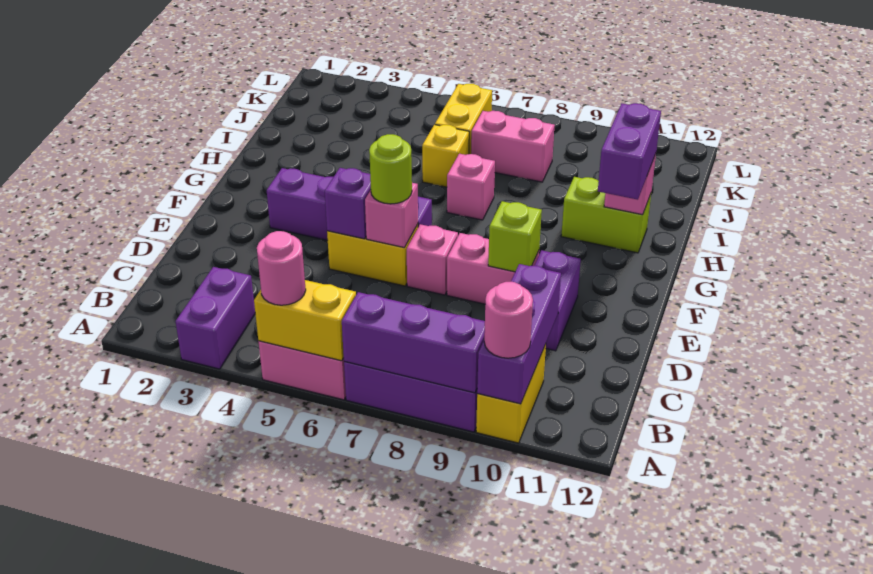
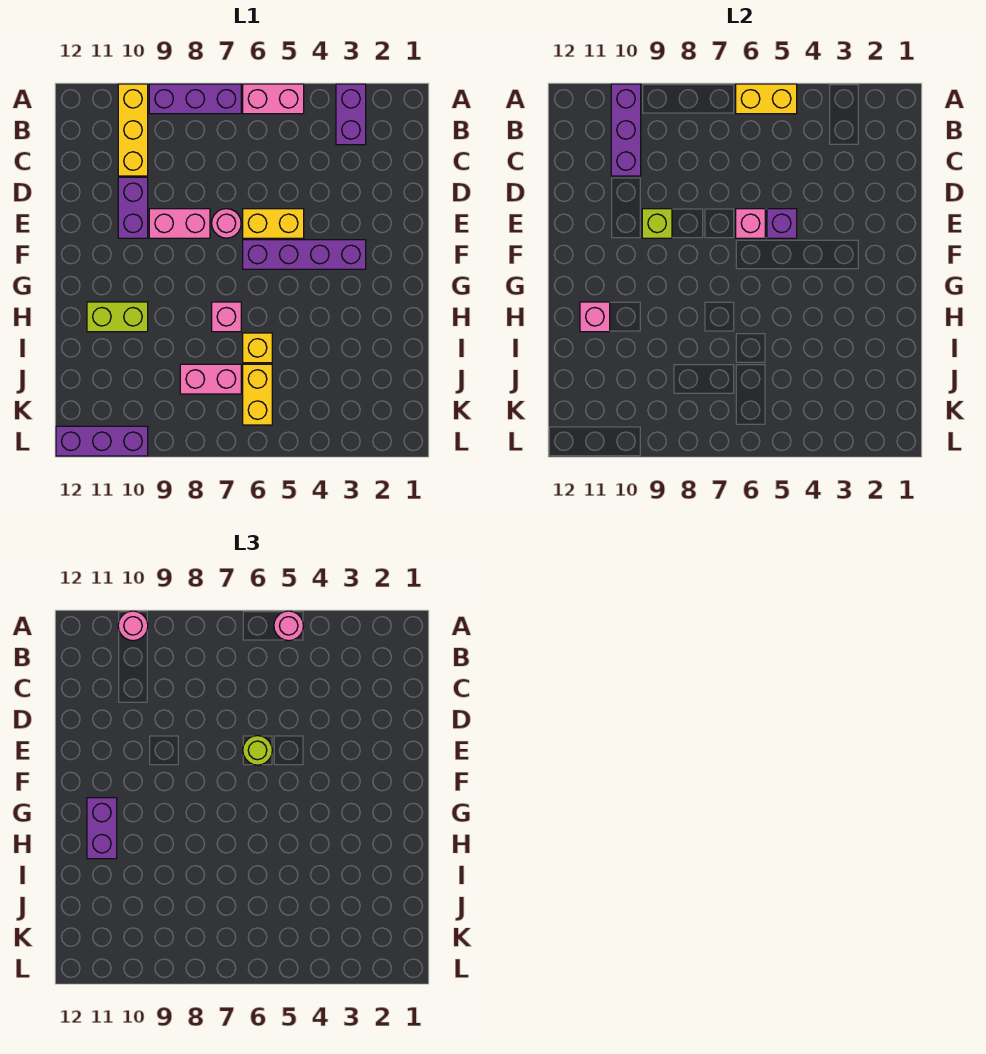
purple brick A7:A9 level 2 -> purple brick L10:L12 level 1
yellow brick A10:B10 level 1 -> yellow brick A10:C10 level 1
pink brick E7 level 1 -> pink round brick E7 level 1

